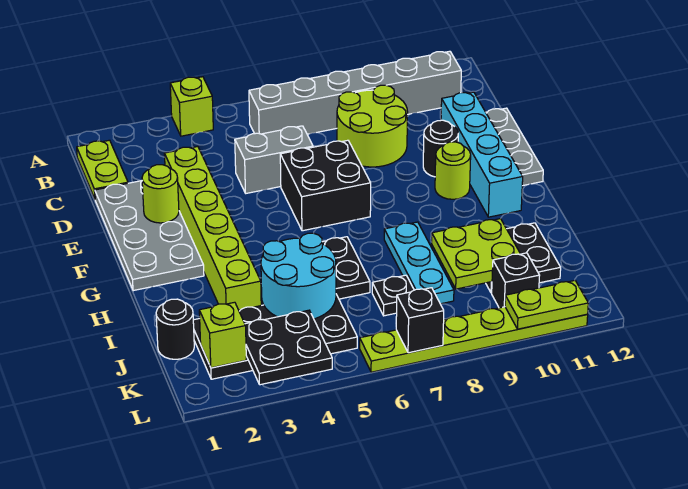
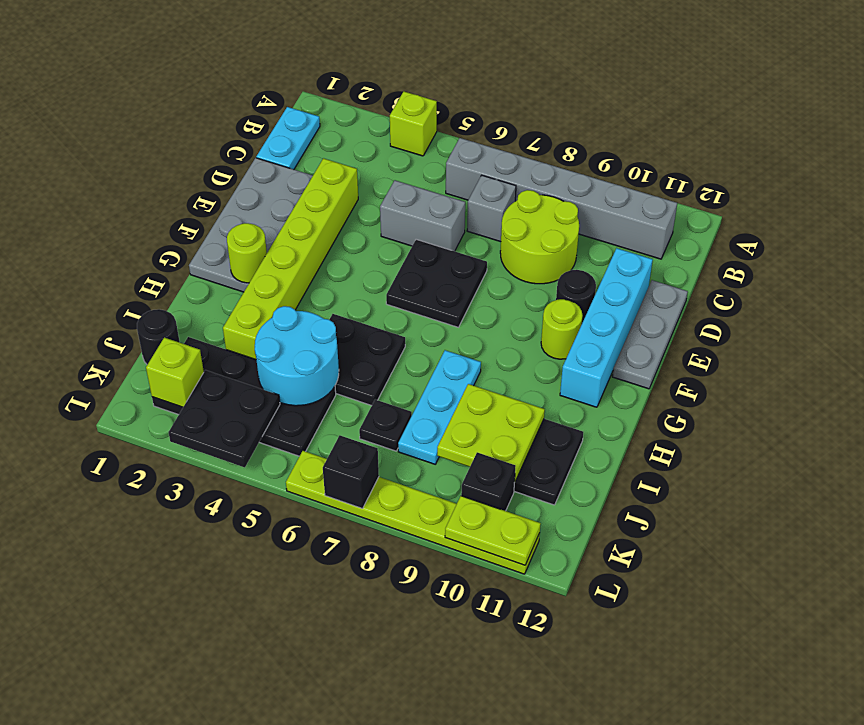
lime plate B1:C1 level 1 -> cyan plate B1:C1 level 1
none -> grey brick C7 level 1
lime round brick E2 level 2 -> lime round brick G2 level 2
black brick E6:F7 level 1 -> black plate E6:F7 level 1

